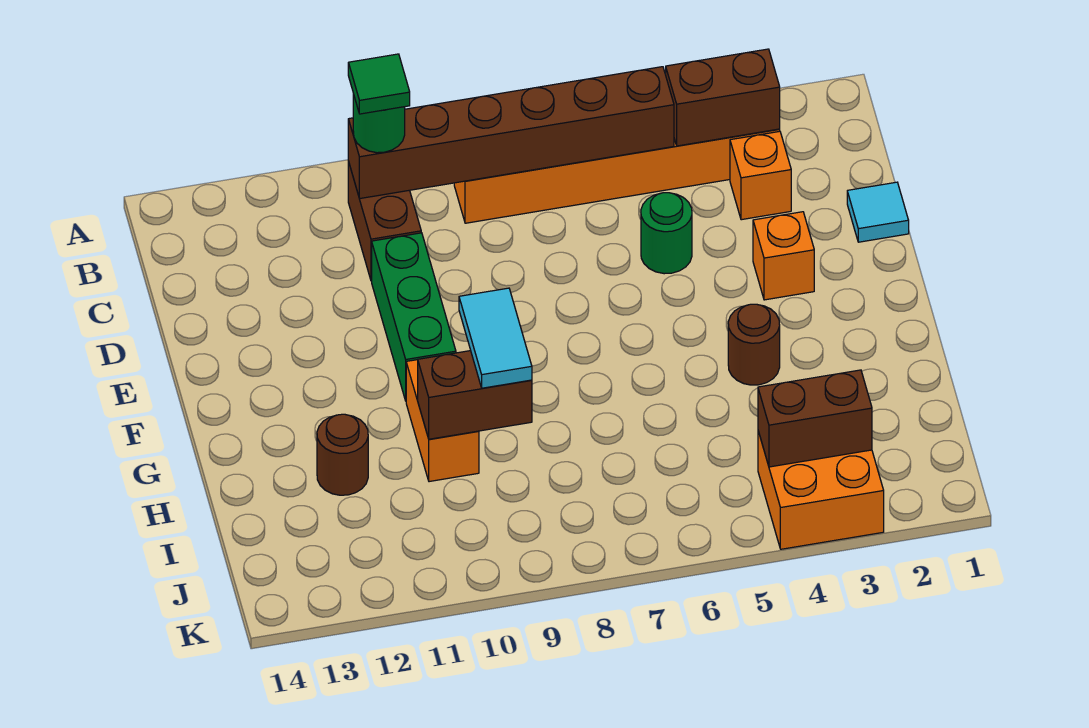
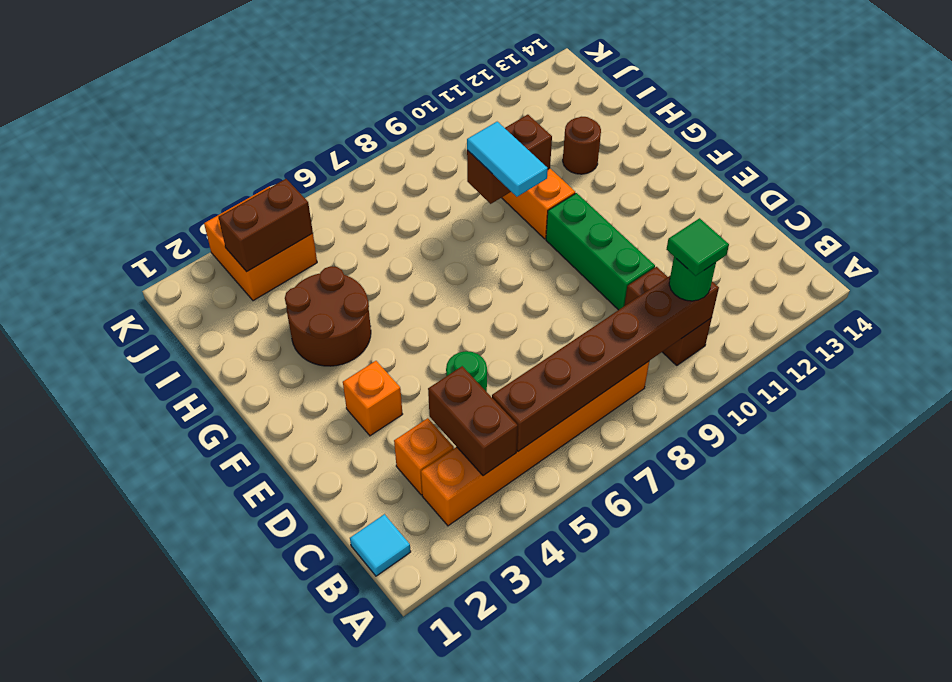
brown brick B3:B4 level 2 -> brown brick B4:C4 level 2
cyan tile D1 level 1 -> cyan tile B1 level 1
brown round brick G4 level 1 -> brown round brick G3:H4 level 1

